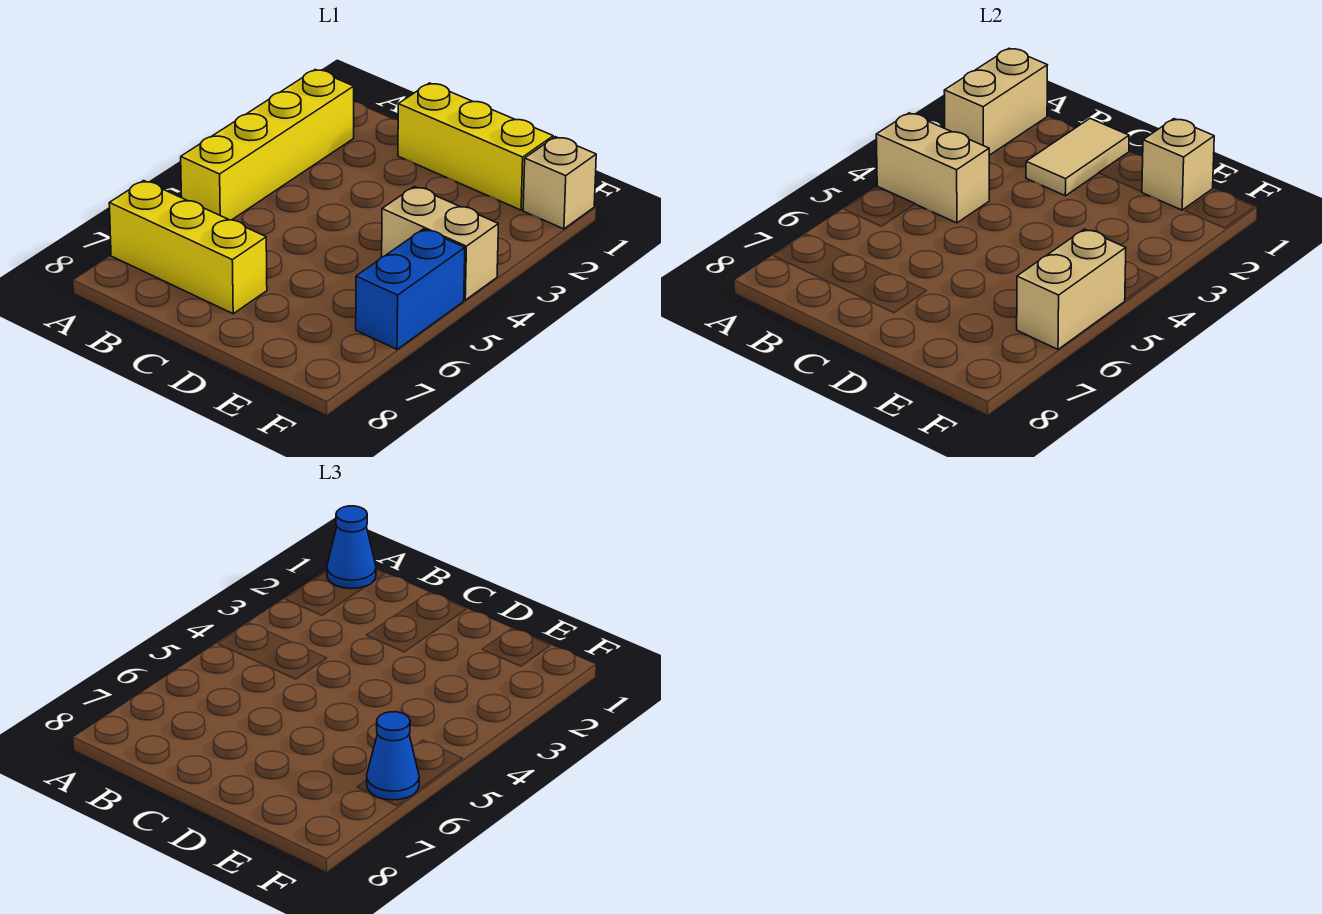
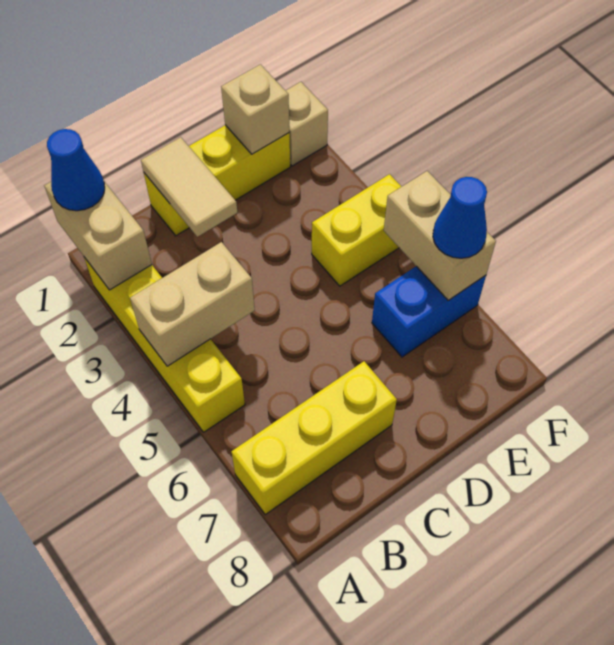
tan brick E4:F4 level 1 -> yellow brick E4:F4 level 1
blue brick F5:F6 level 1 -> blue brick E6:F6 level 1

